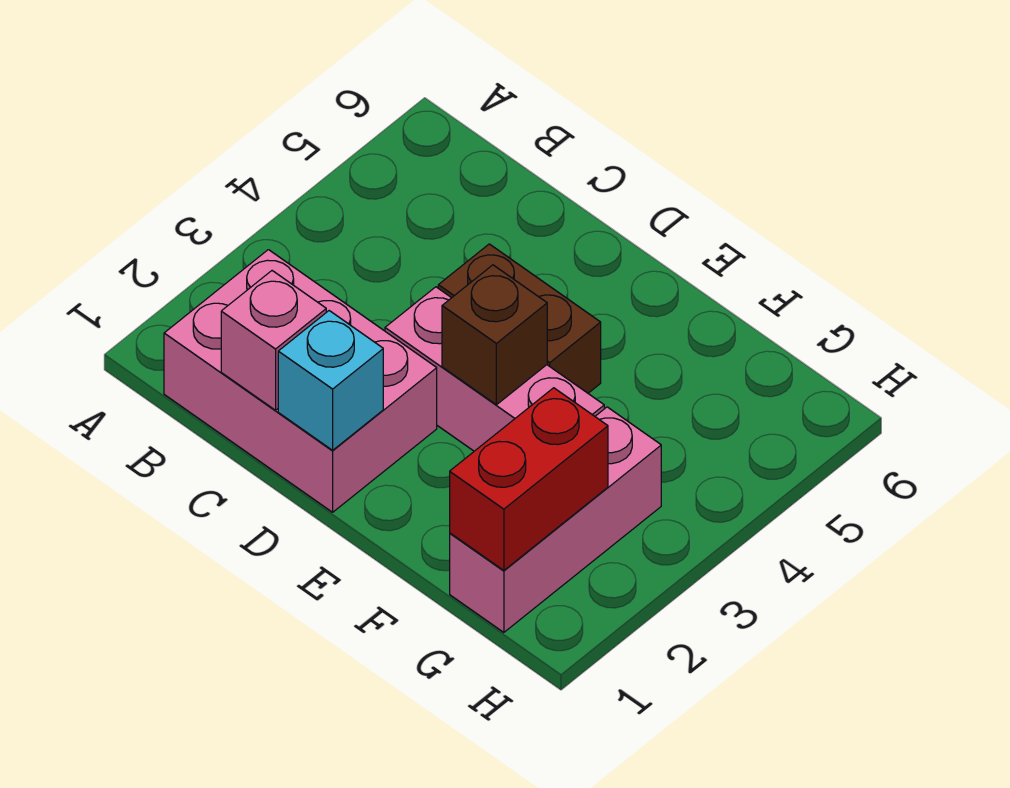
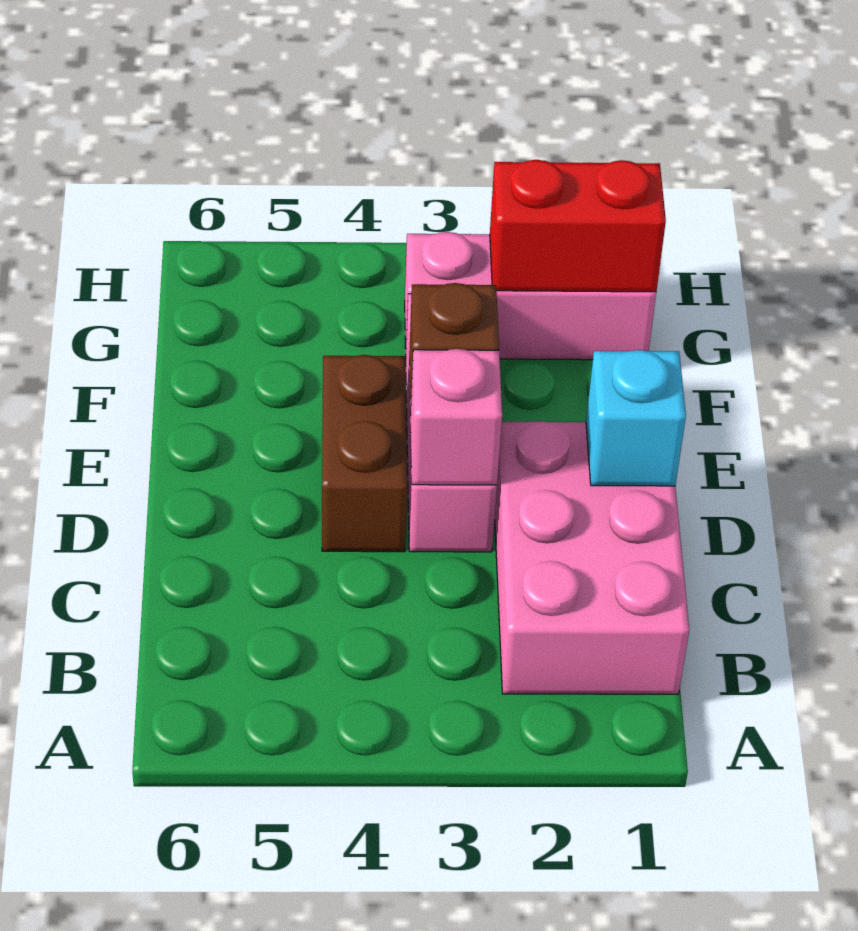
pink brick C1 level 2 -> pink brick D3 level 2

